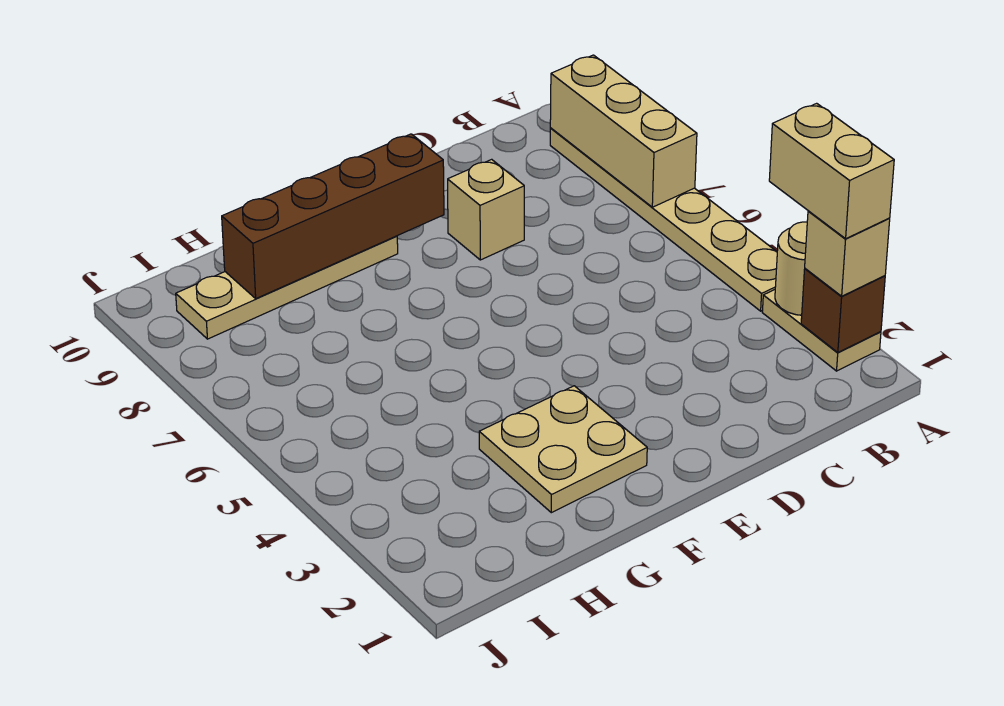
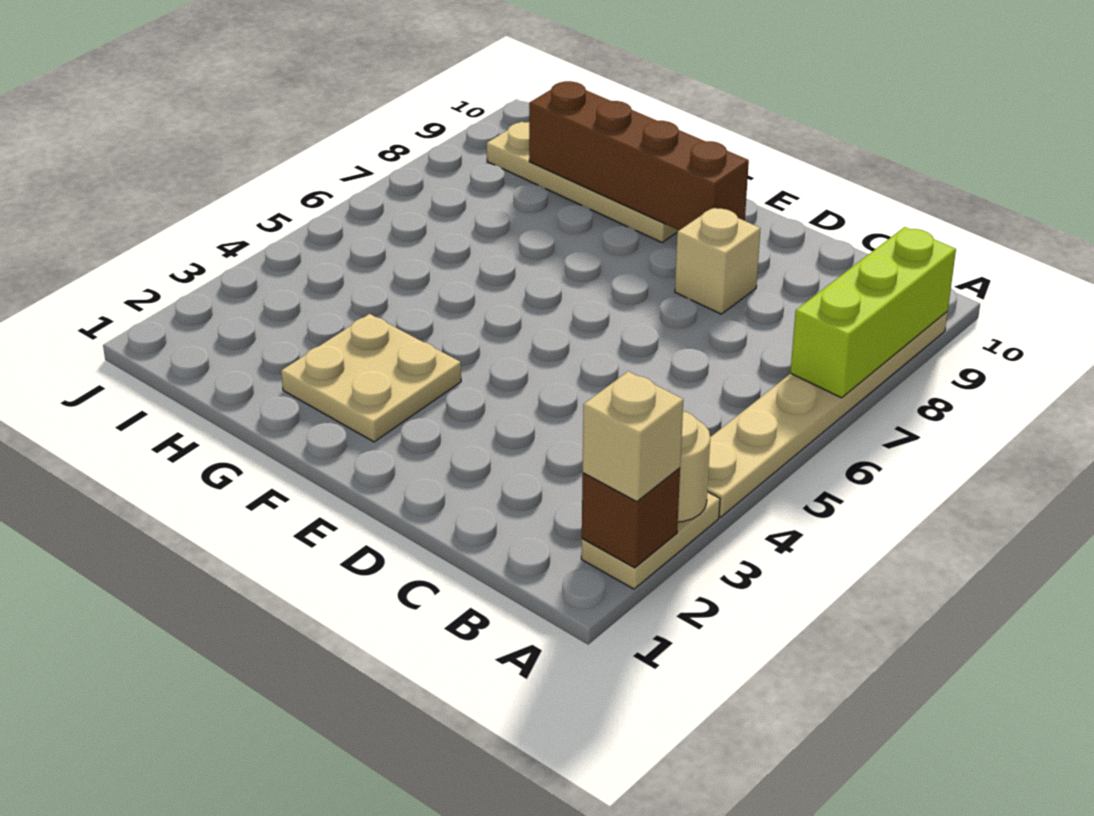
tan brick A2:A3 level 4 -> none
tan brick A7:A9 level 2 -> lime brick A7:A9 level 2

